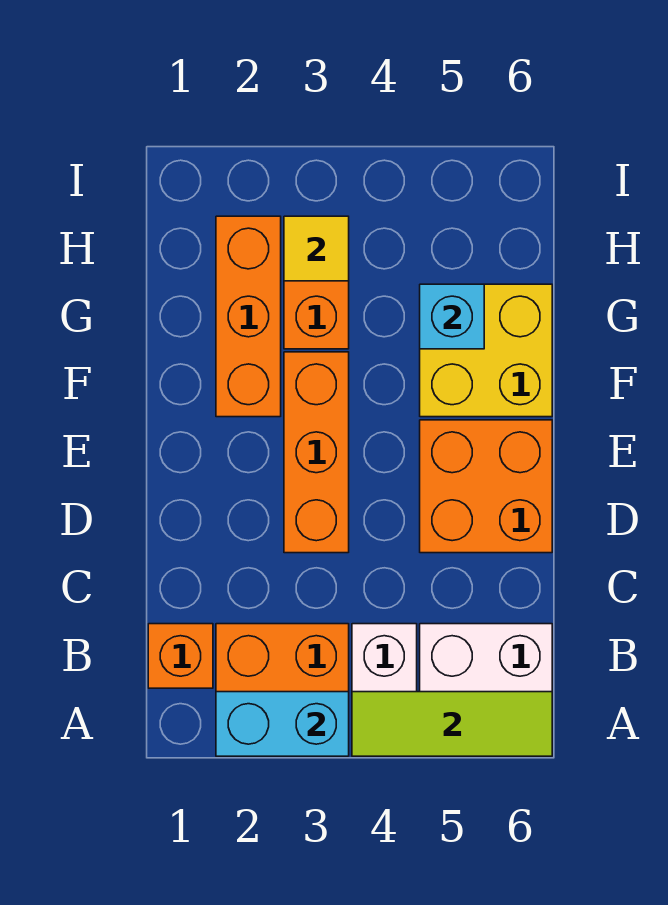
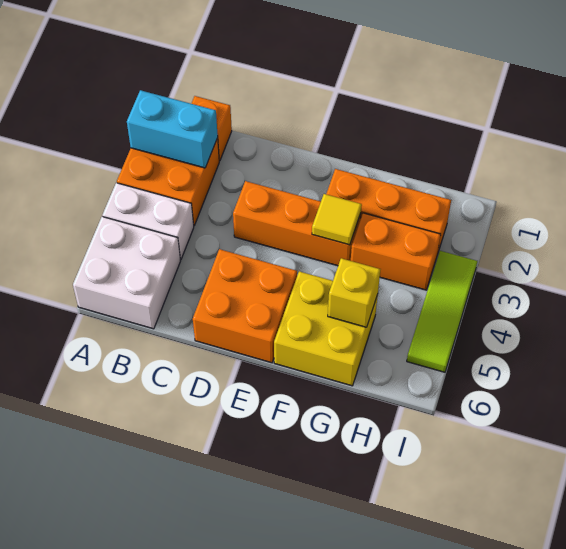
cyan brick A2:A3 level 2 -> cyan brick A2:B2 level 2
lime tile A4:A6 level 2 -> lime tile I3:I5 level 1
cyan brick G5 level 2 -> yellow brick G5 level 2
yellow tile H3 level 2 -> yellow tile F3 level 2

